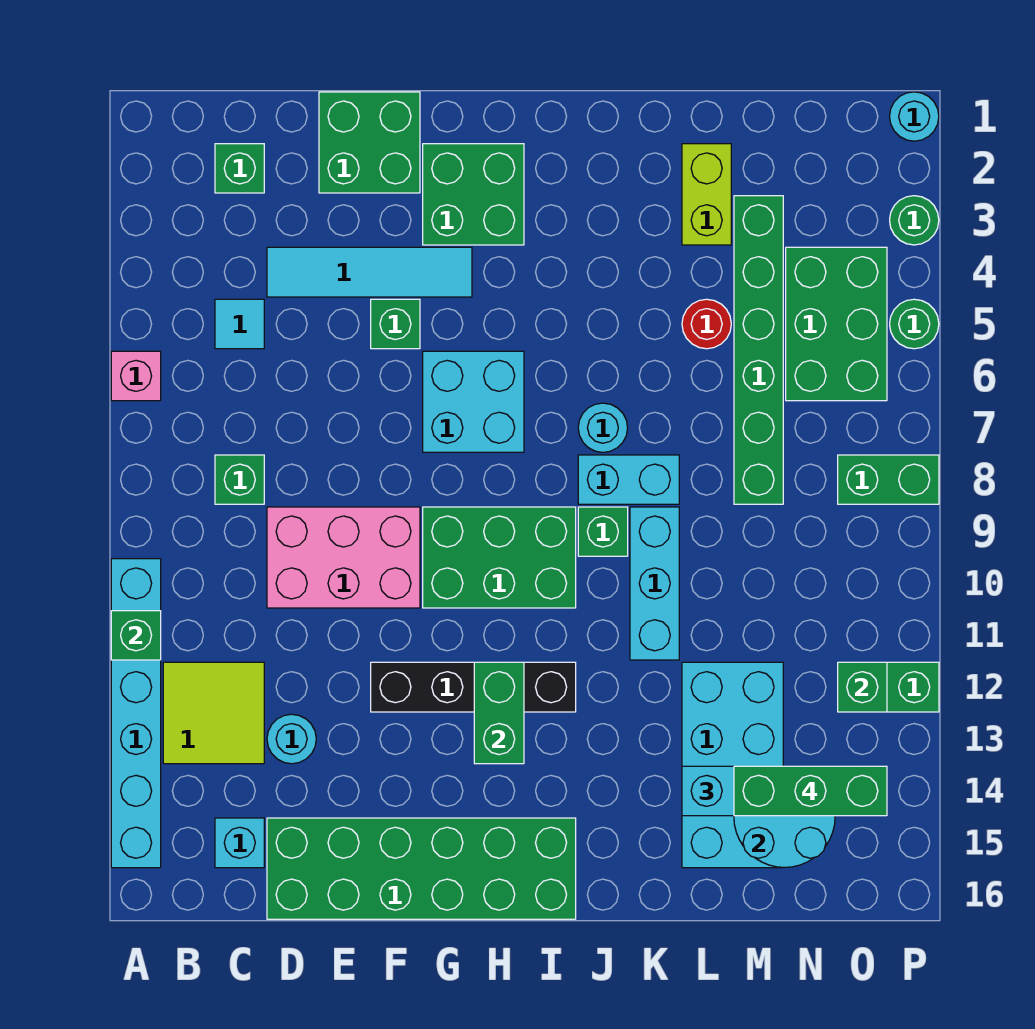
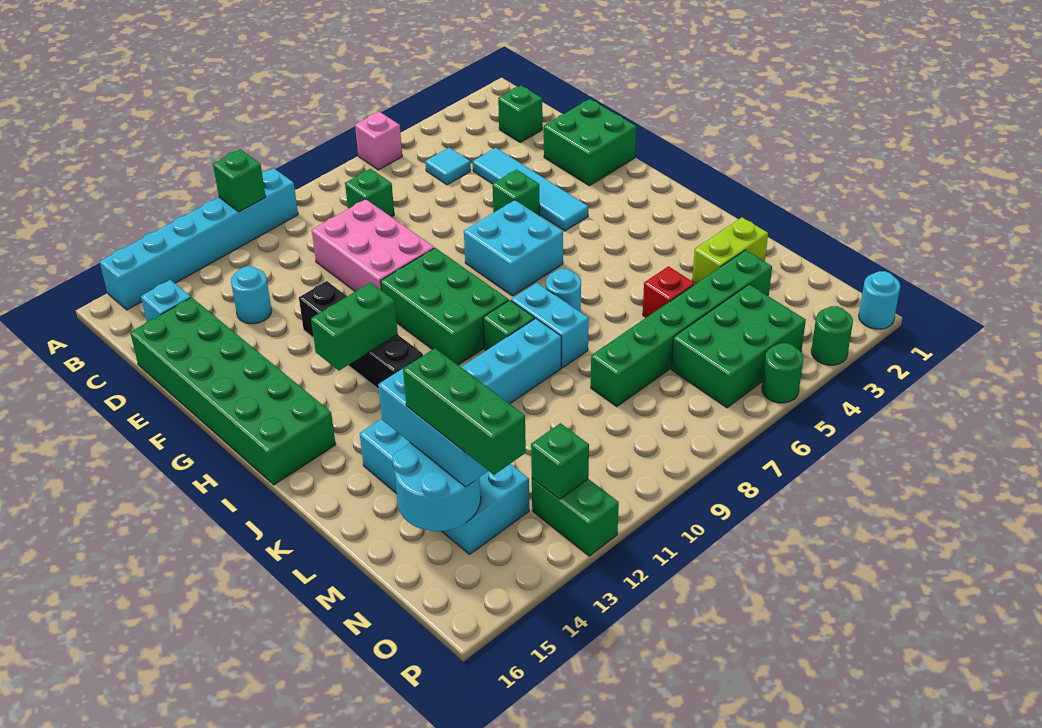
lime tile B12:C13 level 1 -> none
green brick G2:H3 level 1 -> none
red round brick L5 level 1 -> red brick L5 level 1
cyan brick L12:M15 level 1 -> cyan brick K13:N14 level 1
green brick O8:P8 level 1 -> none

